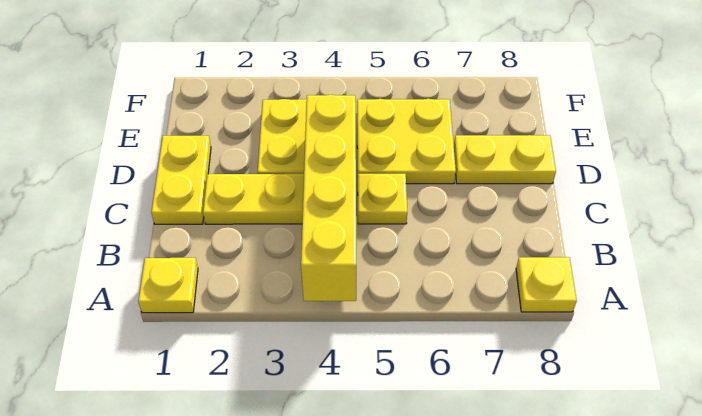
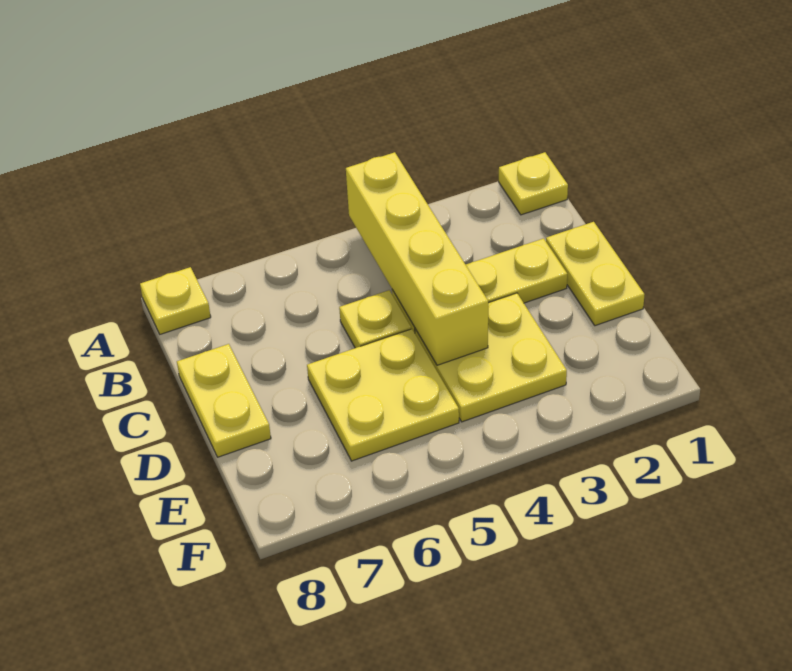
yellow plate D7:D8 level 1 -> yellow plate C8:D8 level 1

